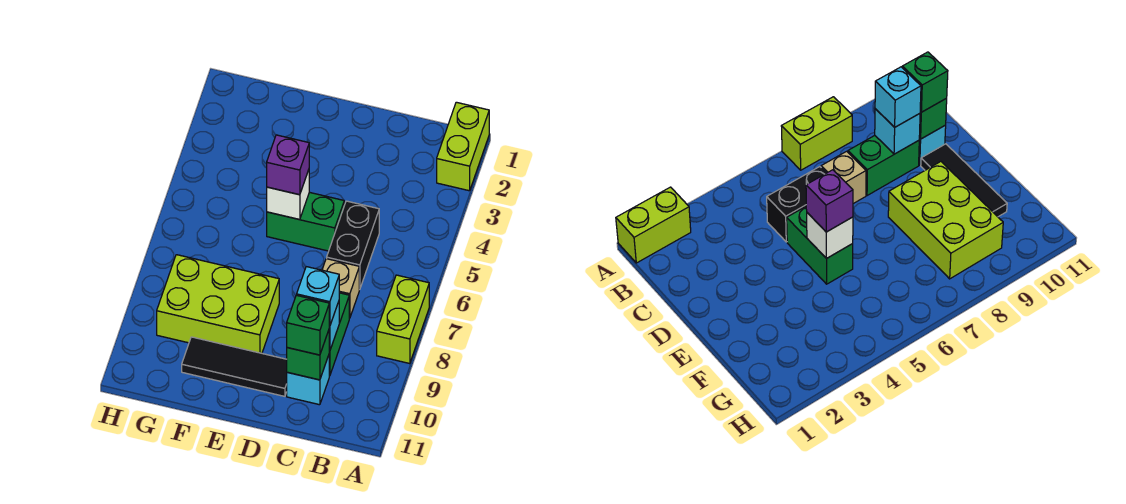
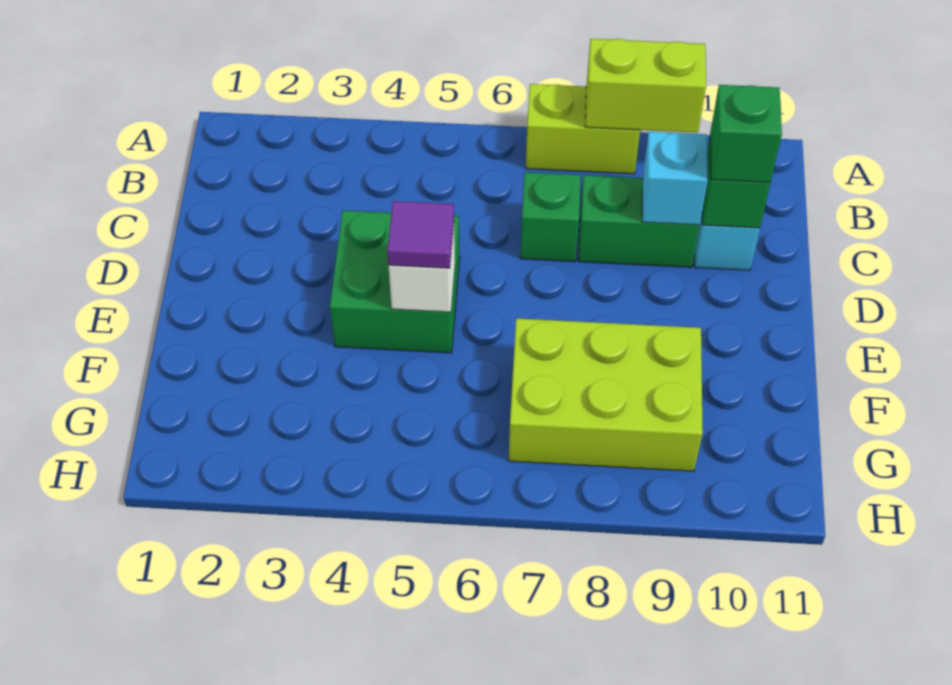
lime brick A1:A2 level 1 -> lime brick A8:A9 level 2
black brick C5:C6 level 1 -> none
tan brick C7 level 1 -> green brick C7 level 1
cyan brick C9 level 3 -> none
green brick D5:E5 level 1 -> green brick D4:E5 level 1
black tile D10:F10 level 1 -> none
purple brick E5 level 3 -> purple tile E5 level 3
lime brick E8:G9 level 1 -> lime brick F7:G9 level 1

